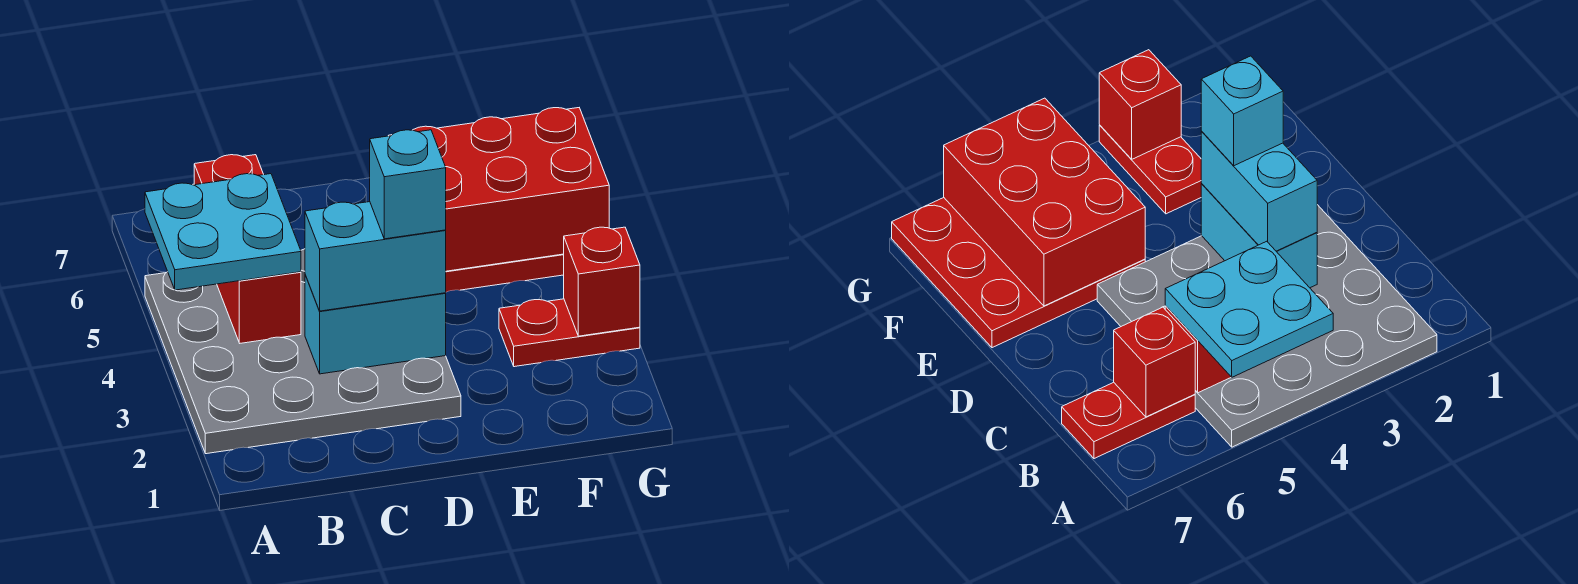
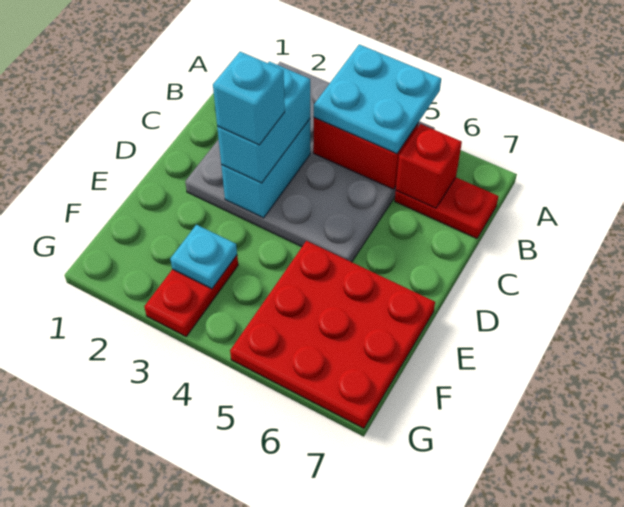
red brick E5:G6 level 2 -> none
none -> cyan plate F3 level 2
red brick G3 level 2 -> none

